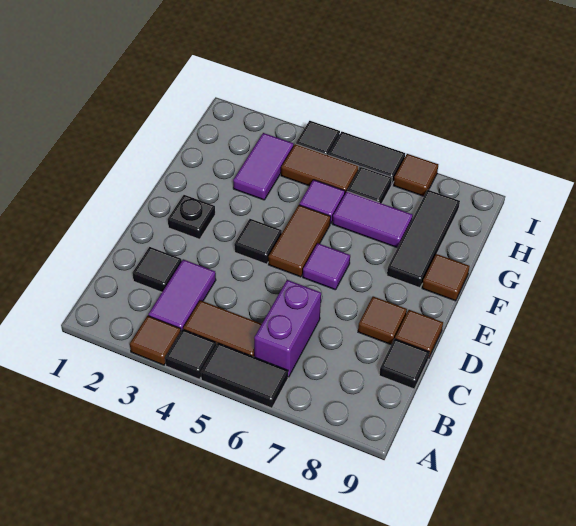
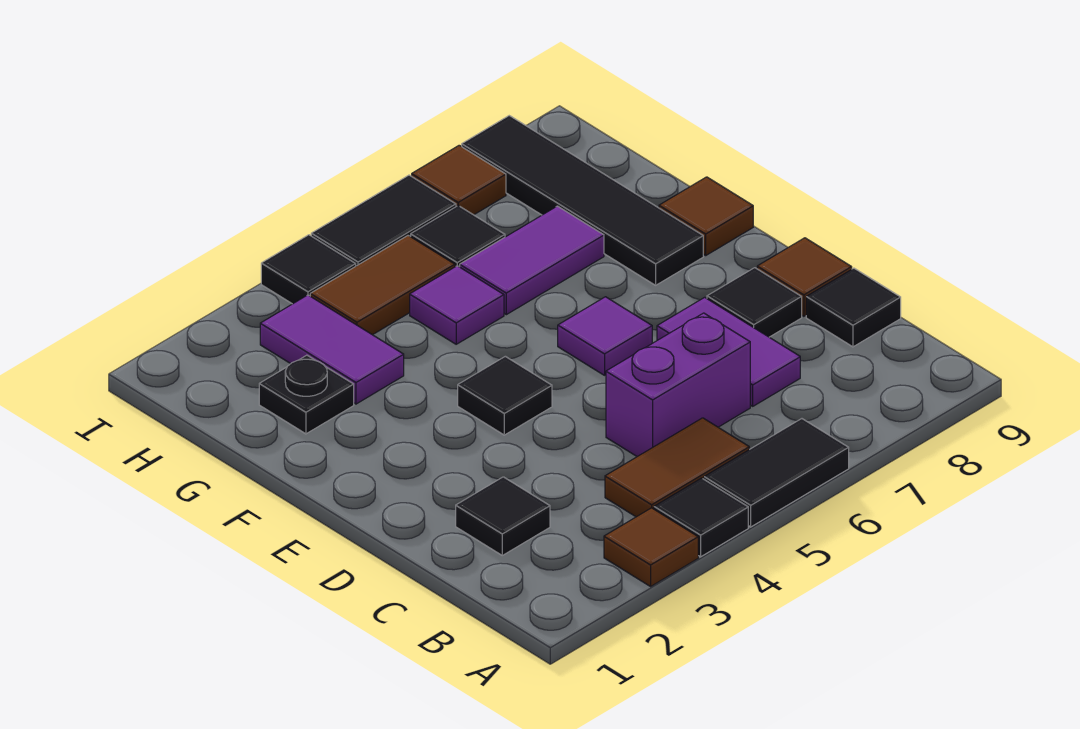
purple tile B3:C3 level 1 -> purple tile C7:D7 level 1
purple brick B6:C6 level 1 -> purple brick C5:C6 level 1
brown tile D8 level 1 -> black tile D8 level 1
black plate E2 level 1 -> black plate G2 level 1
brown tile E5:F5 level 1 -> none
black tile F8:H8 level 1 -> black tile F8:I8 level 1

